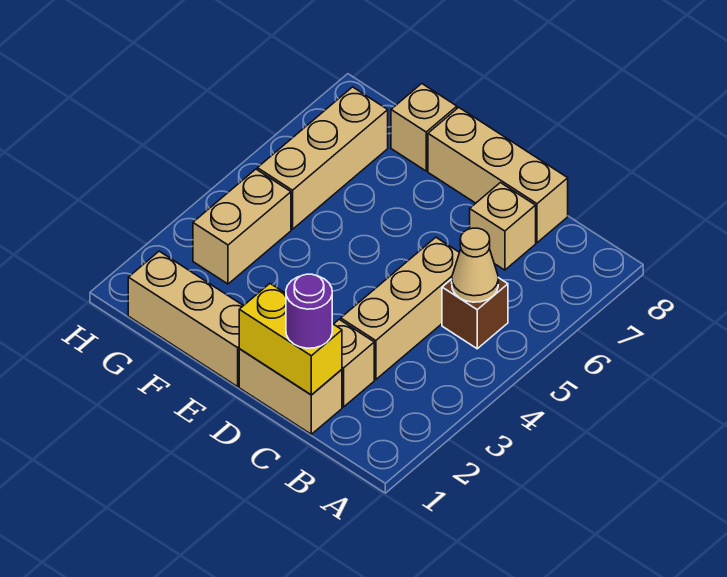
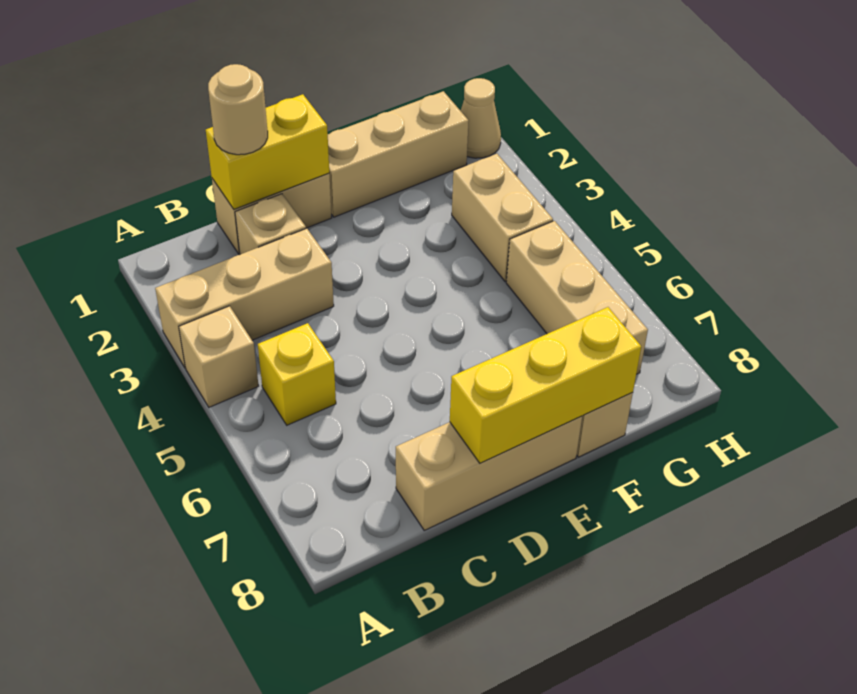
brown brick B5 level 1 -> yellow brick B5 level 1
tan cone B5 level 2 -> tan cone H1 level 1
purple round brick C1 level 3 -> tan round brick C1 level 3
tan brick C3:C5 level 1 -> tan brick A3:C3 level 1
tan brick C7 level 1 -> tan brick A4 level 1
none -> yellow brick D8:F8 level 2

